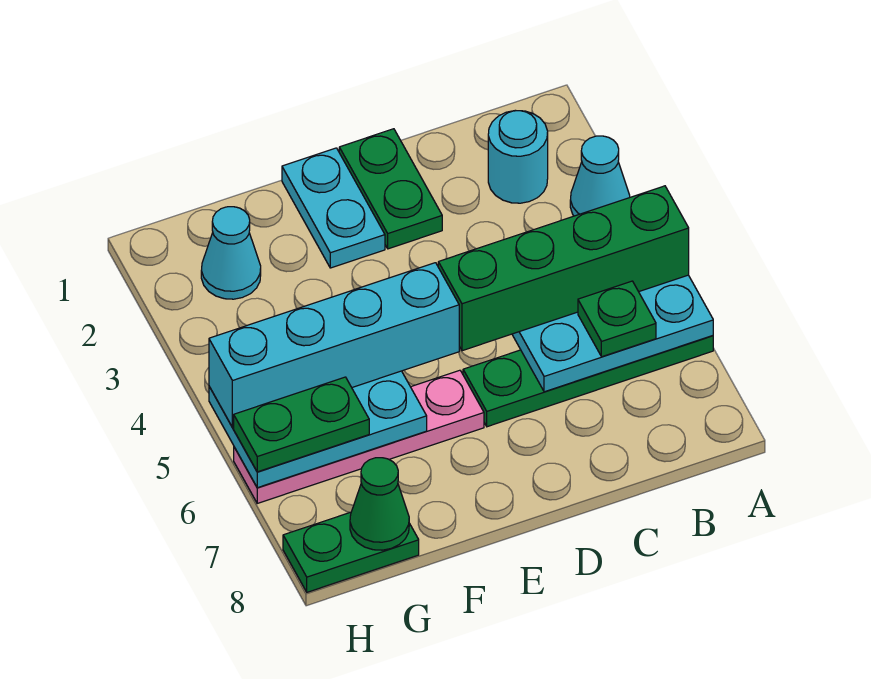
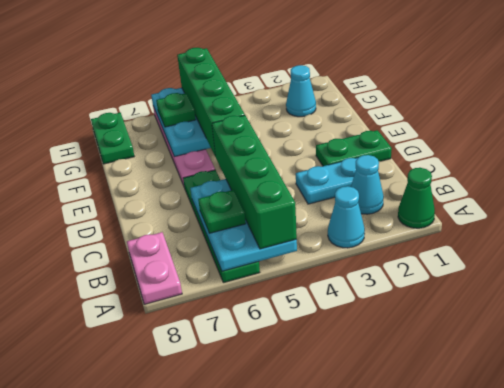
none -> pink plate A8:B8 level 1
cyan round brick B2 level 1 -> cyan cone B2 level 1
cyan plate E1:E2 level 1 -> cyan plate C2:C3 level 1
cyan brick E5:H5 level 3 -> green brick E5:H5 level 3
green plate G6:H6 level 3 -> green plate G6 level 3
green cone G8 level 2 -> green cone A1 level 1

